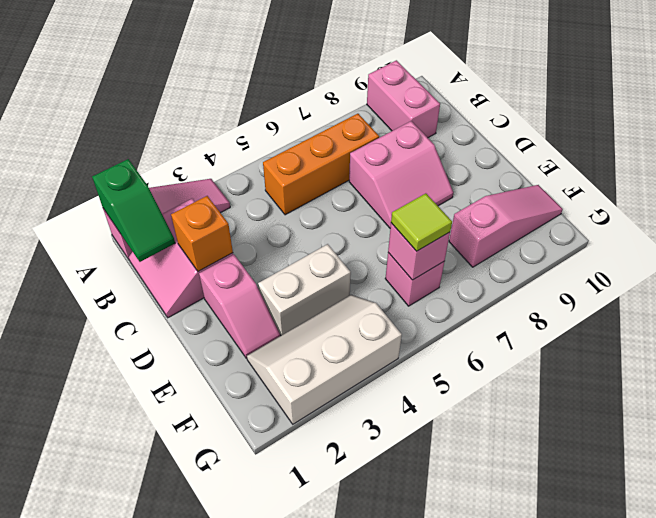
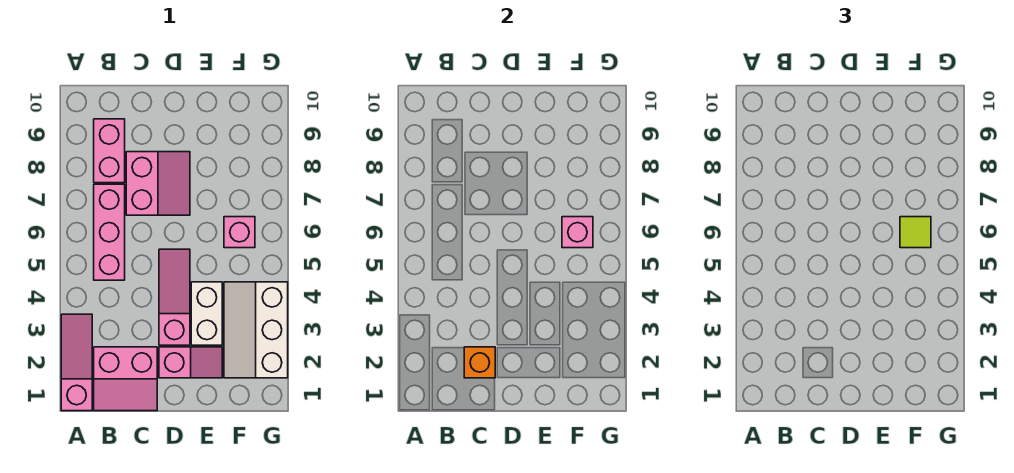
green slope A1:B1 level 2 top A -> none
pink brick A9:B9 level 1 -> pink brick B8:B9 level 1
orange brick B5:B7 level 1 -> pink brick B5:B7 level 1
pink slope F8:F10 level 1 top 8 -> pink slope D3:D5 level 1 top 3

